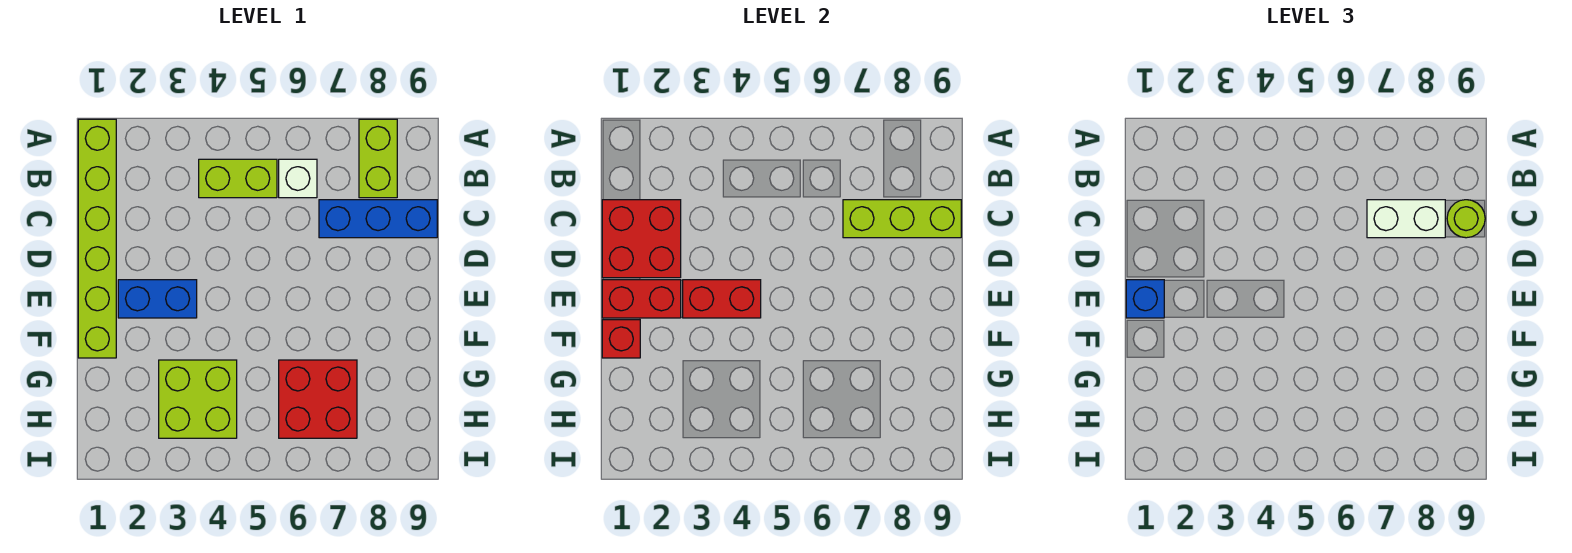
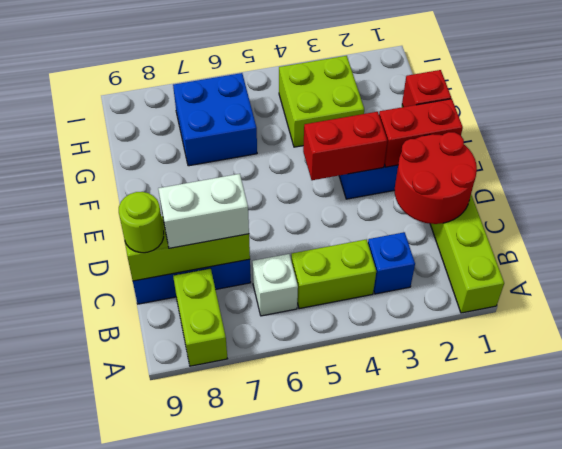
red brick C1:D2 level 2 -> red round brick C1:D2 level 2
blue brick E1 level 3 -> blue brick B3 level 1
red brick G6:H7 level 1 -> blue brick G6:H7 level 1

